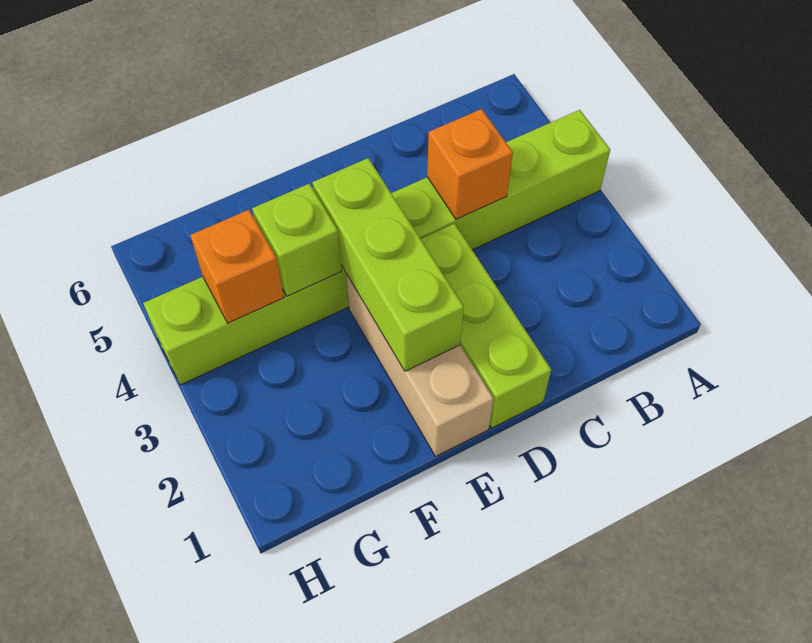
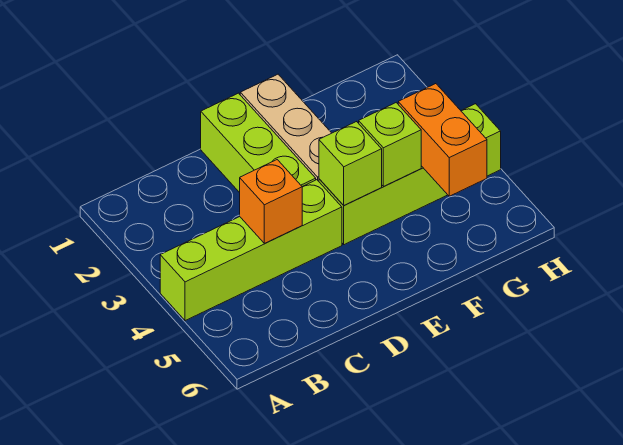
lime brick E2:E4 level 2 -> lime brick E4 level 2
orange brick G4 level 2 -> orange brick G4:G5 level 2

